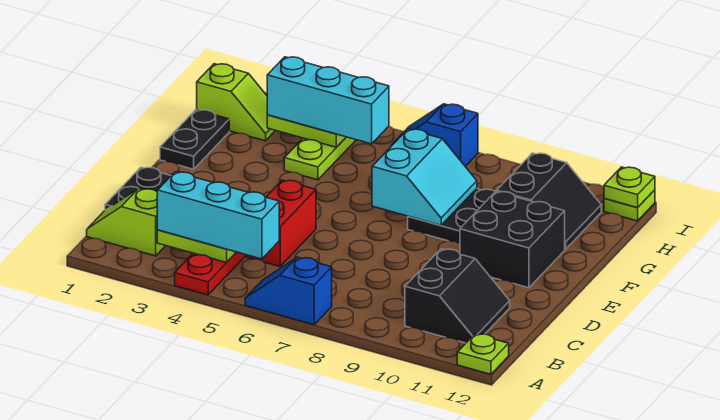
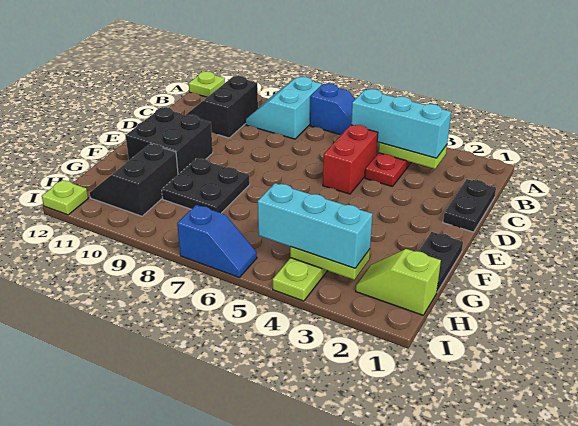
lime slope B1:B2 level 1 top 2 -> none
cyan slope F7:G8 level 2 top 7 -> cyan slope A8:B9 level 1 top 8
lime plate I12 level 2 -> none

